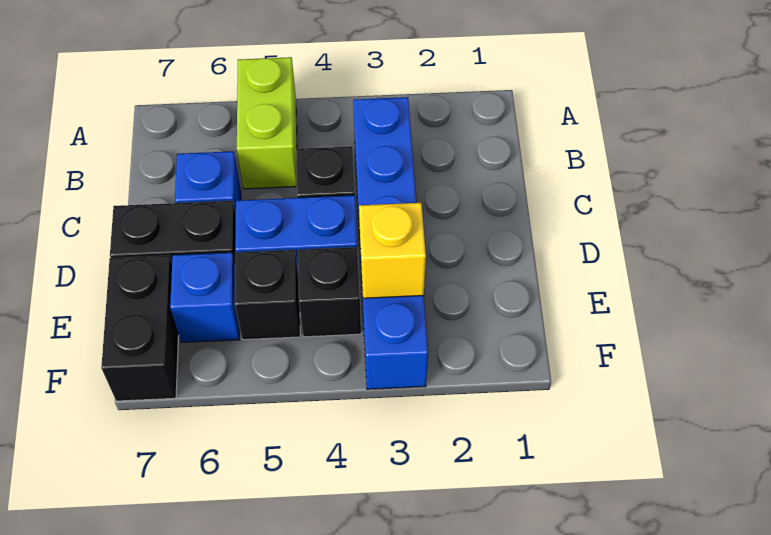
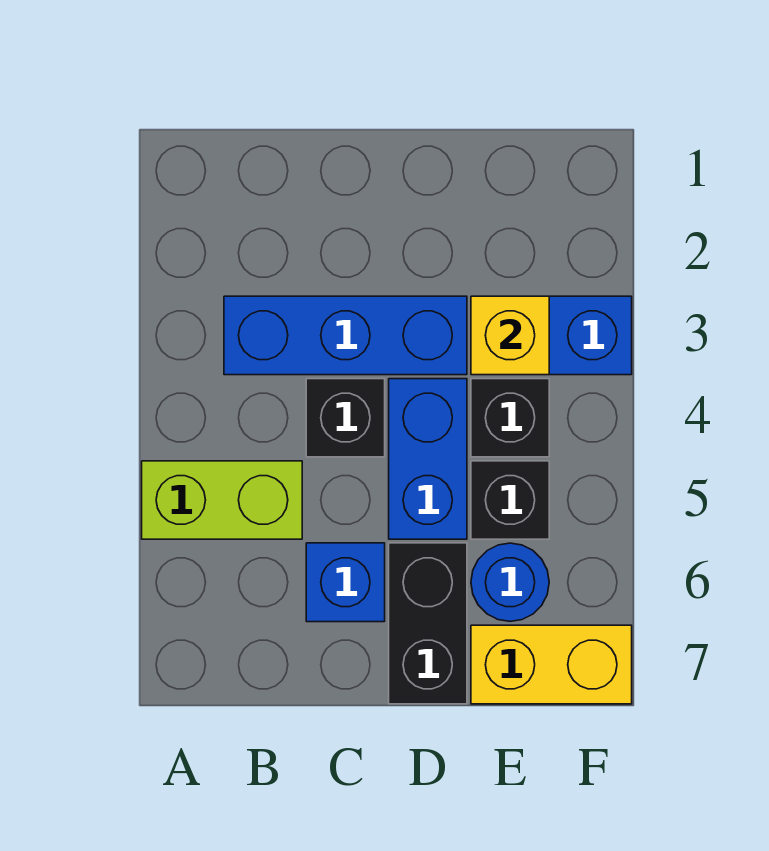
blue brick E6 level 1 -> blue round brick E6 level 1
black brick E7:F7 level 1 -> yellow brick E7:F7 level 1

